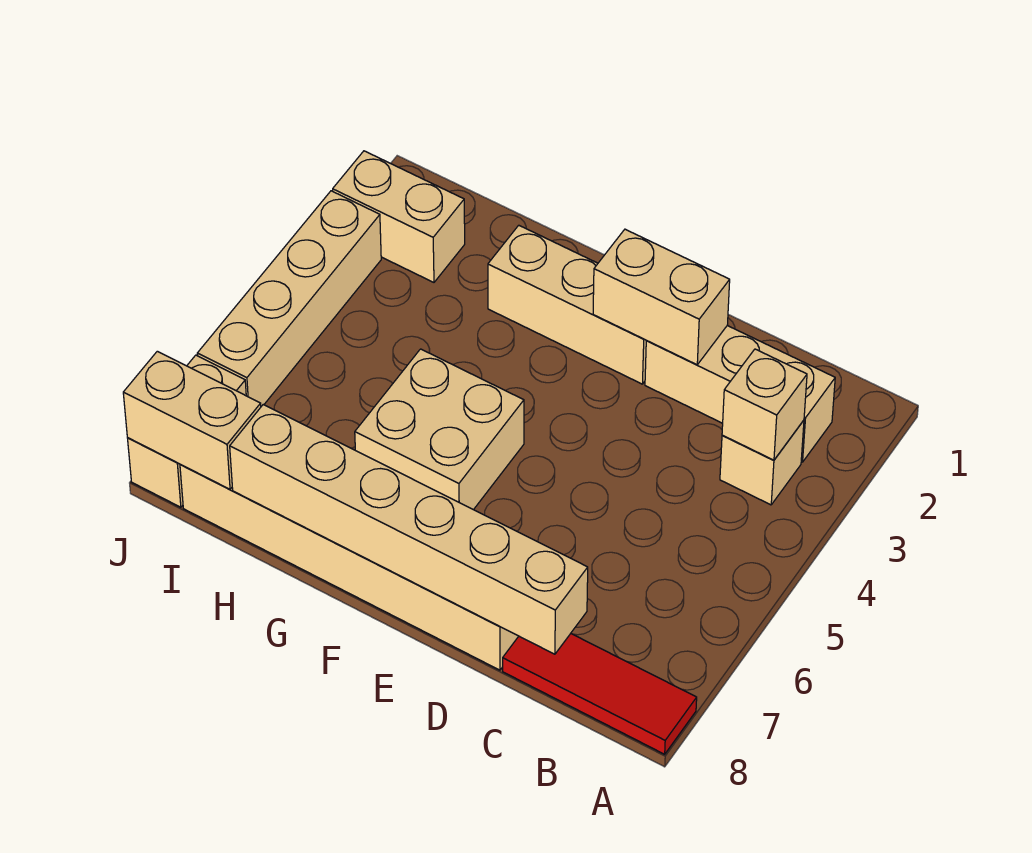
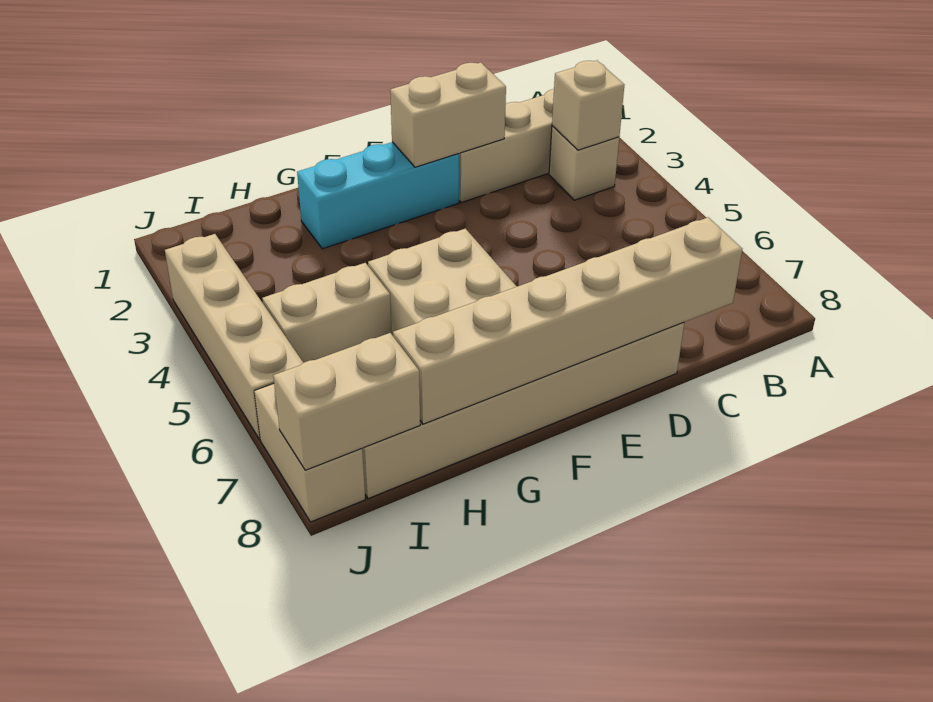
red tile A8:C8 level 1 -> none
tan brick E2:G2 level 1 -> cyan brick E2:G2 level 1
tan brick I2:J2 level 1 -> tan brick H5:I5 level 1

